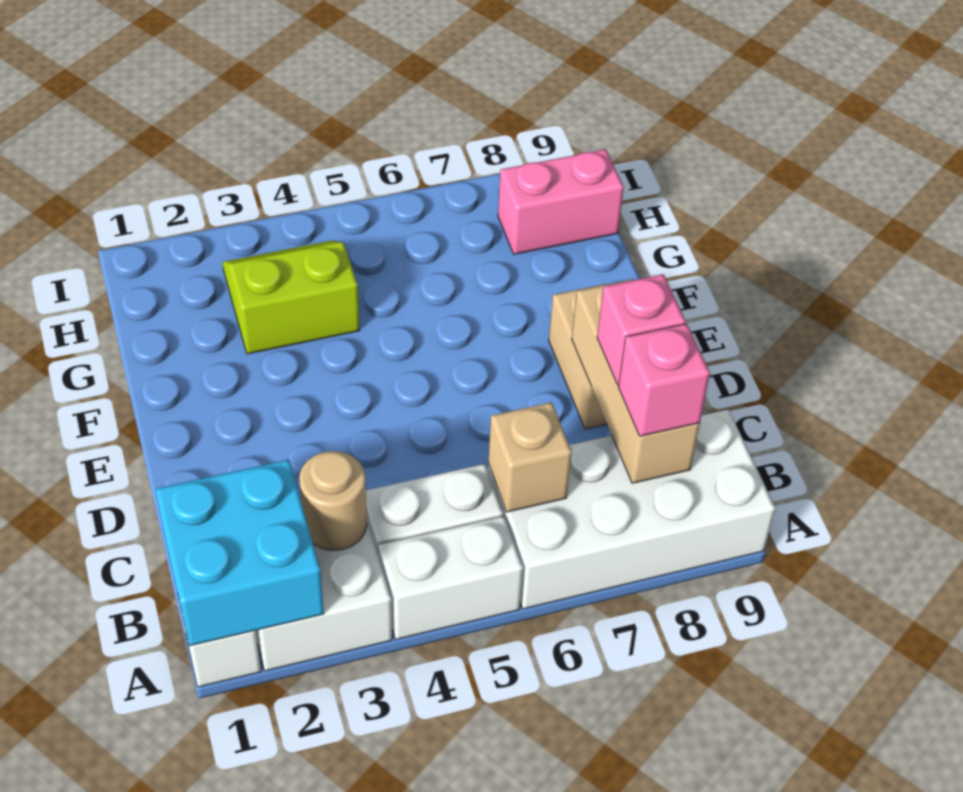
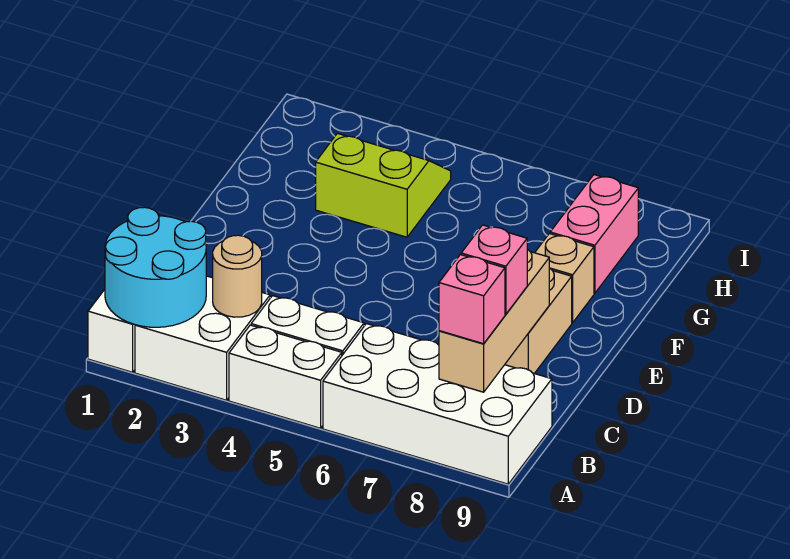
cyan brick A1:B2 level 2 -> cyan round brick A1:B2 level 2
tan brick B6 level 2 -> tan brick F8 level 1
pink brick H8:H9 level 1 -> pink brick G8:H8 level 1

